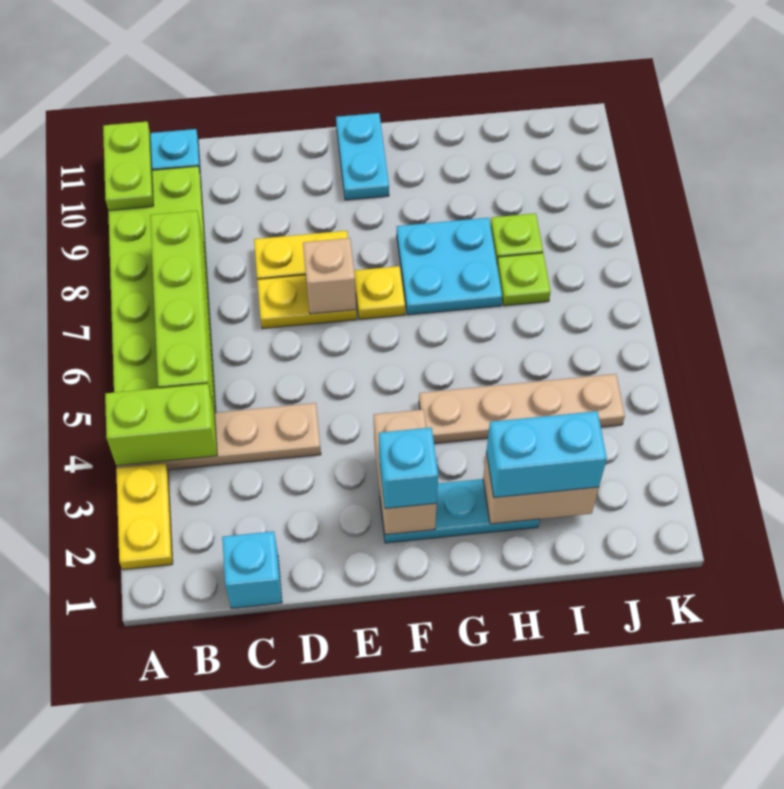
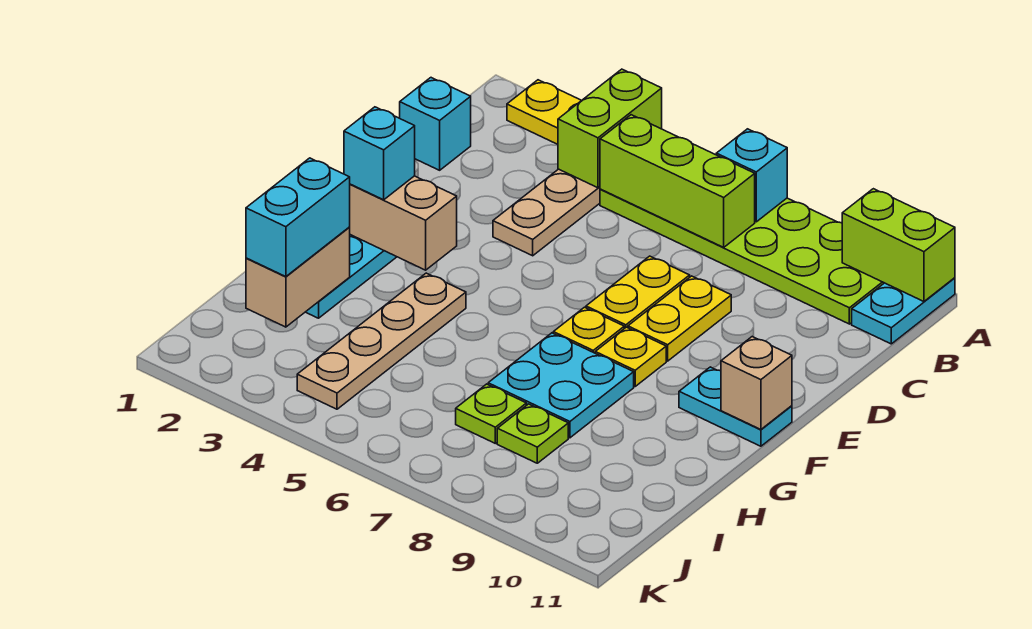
none -> cyan brick A7 level 2
lime plate A10:A11 level 2 -> lime brick A10:A11 level 2
lime brick B5:B8 level 2 -> lime brick B5:B7 level 2
tan brick E7 level 2 -> tan brick F11 level 2
none -> yellow plate F8 level 1

